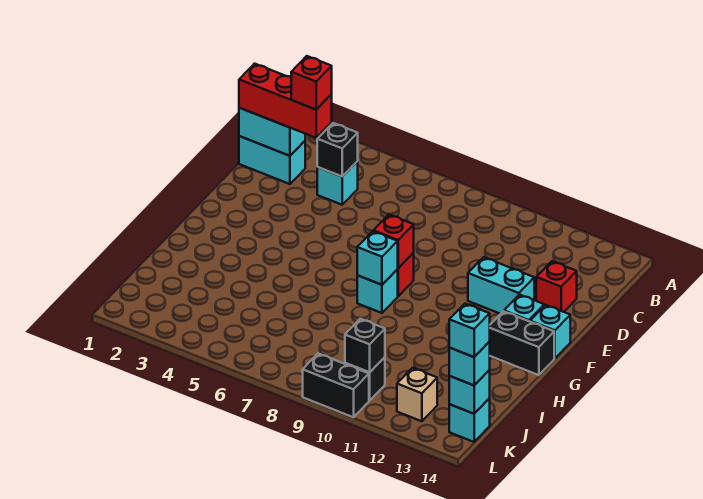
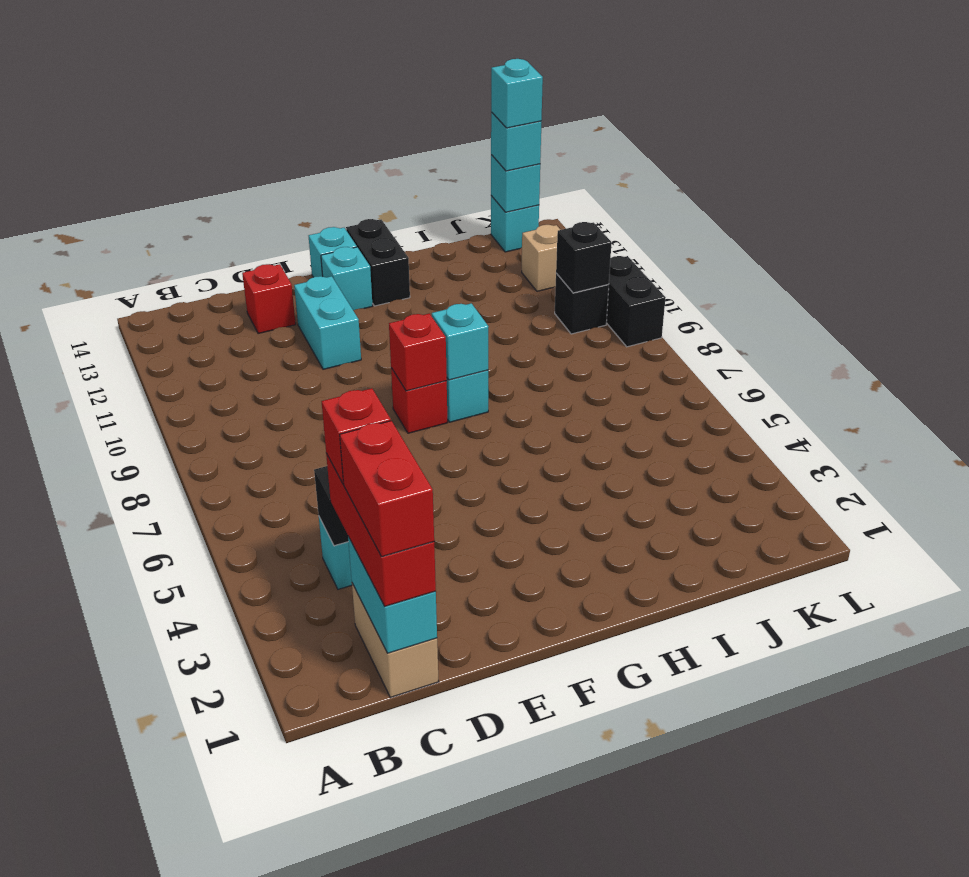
cyan brick C1:C2 level 1 -> tan brick C1:C2 level 1
none -> red brick C1:C2 level 4

